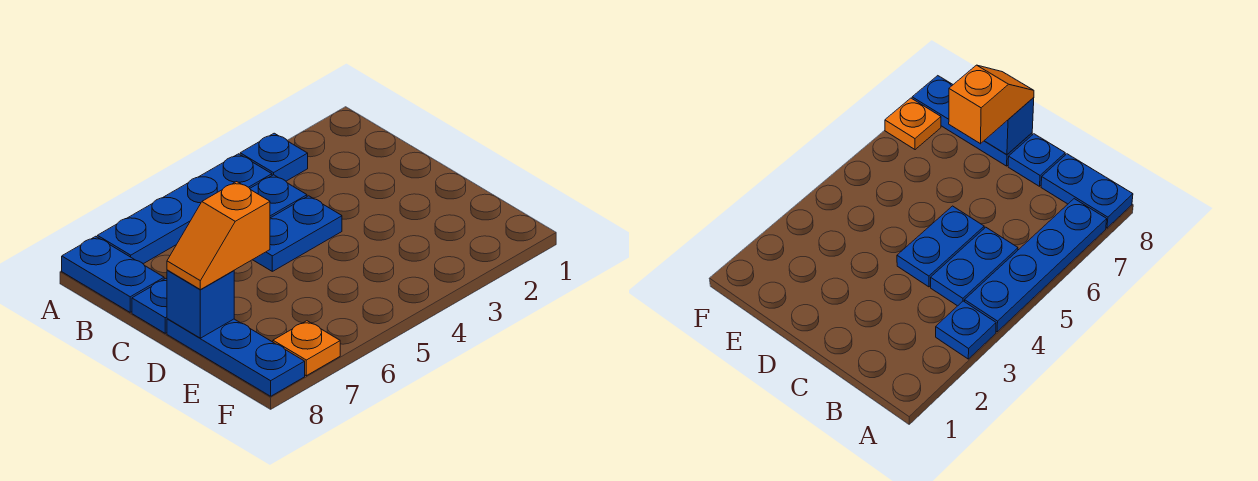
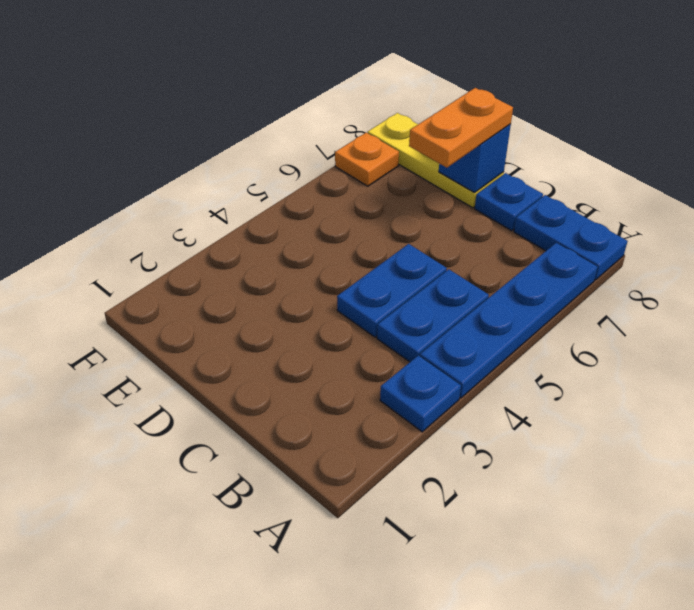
orange slope D7:D8 level 3 top 7 -> orange plate D7:D8 level 3
blue plate D8:F8 level 1 -> yellow plate D8:F8 level 1

